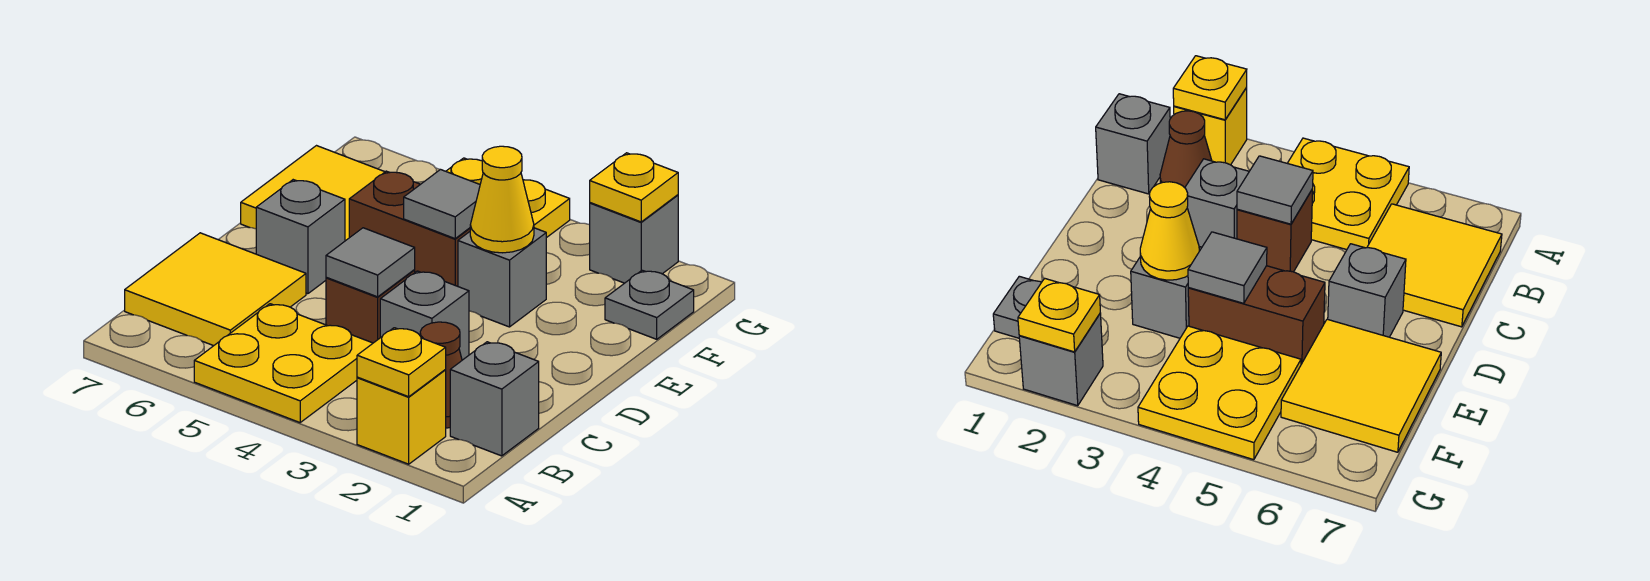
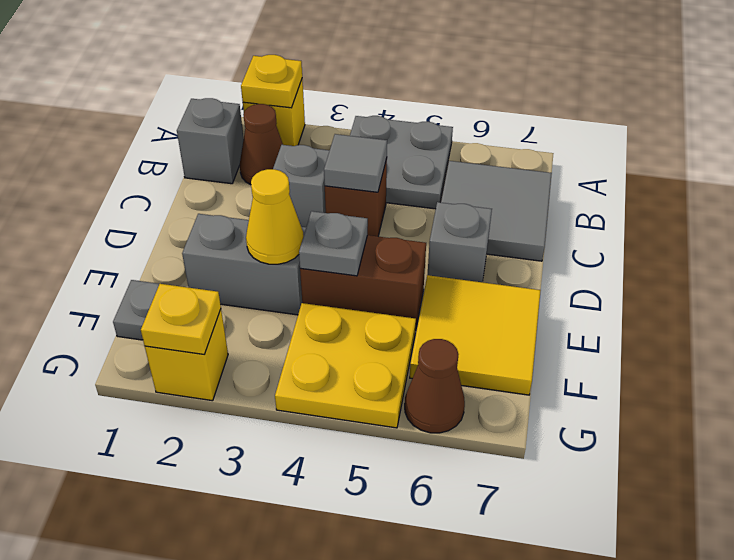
yellow plate A4:B5 level 1 -> grey plate A4:B5 level 1
yellow tile B6:C7 level 1 -> grey tile B6:C7 level 1
grey brick E3 level 1 -> grey brick E2:E3 level 1
grey tile E4 level 2 -> grey plate E4 level 2
grey brick G2 level 1 -> yellow brick G2 level 1
none -> brown cone G6 level 1

